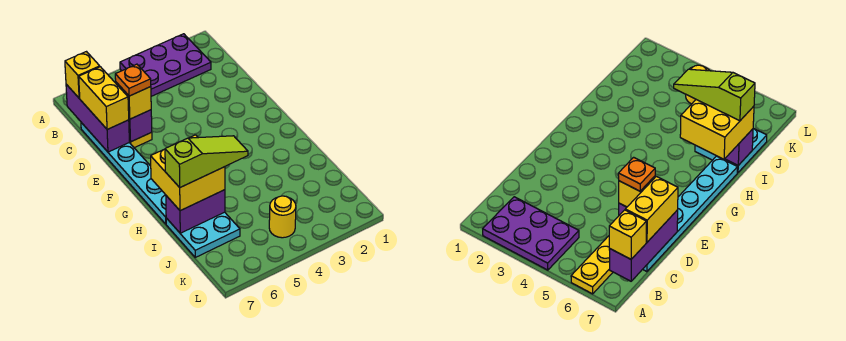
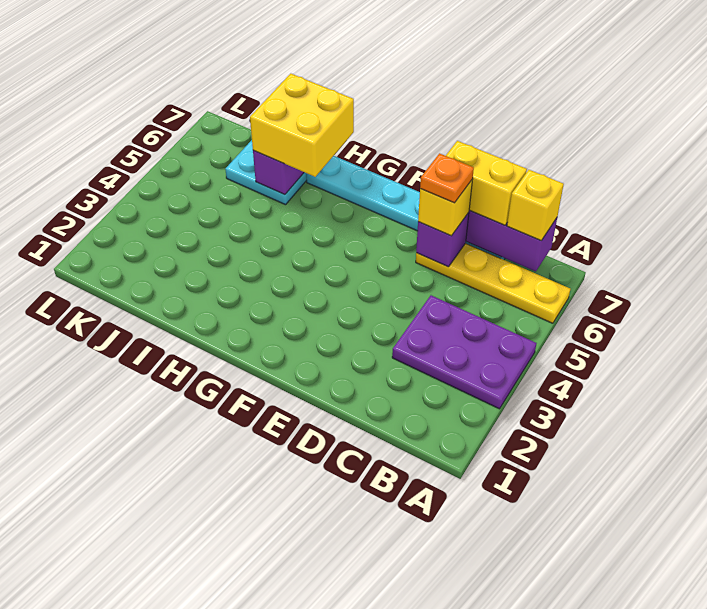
purple plate A2:B4 level 1 -> purple plate A3:C4 level 1
lime slope I5:I7 level 4 top 7 -> none
yellow round brick K4 level 1 -> none

